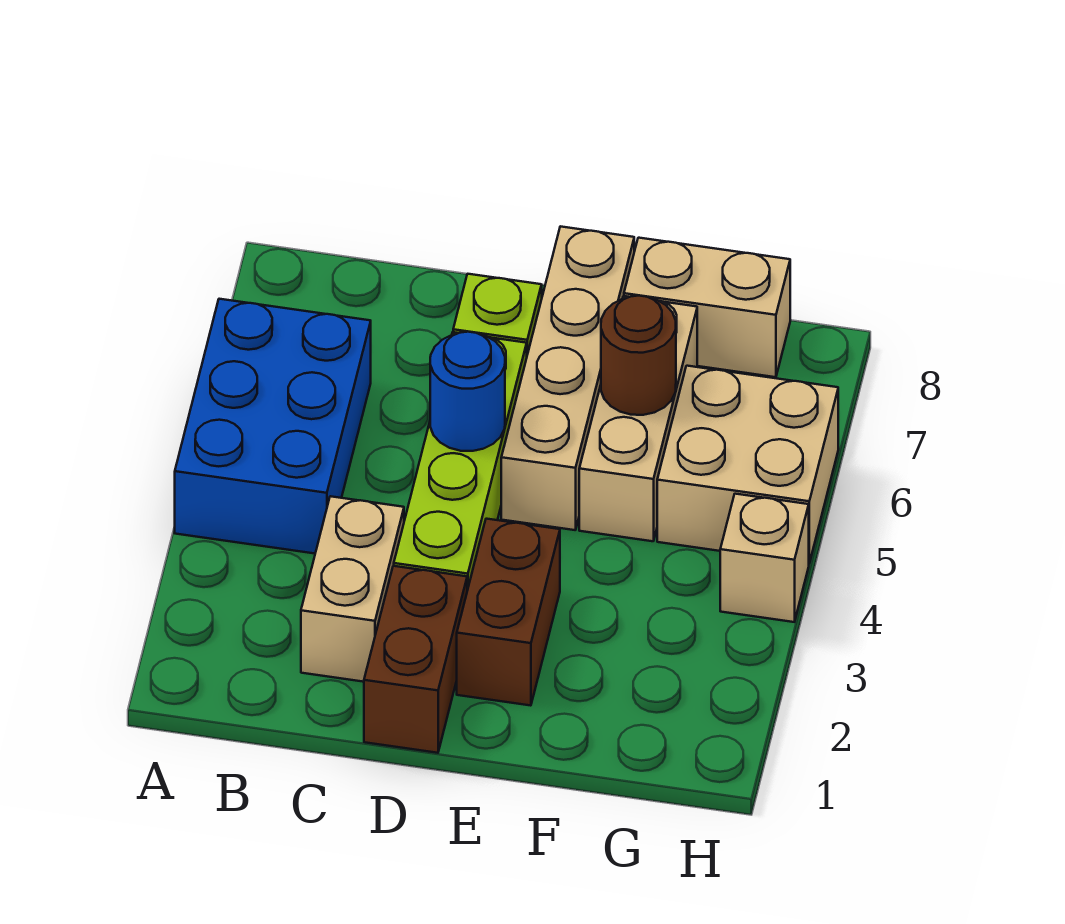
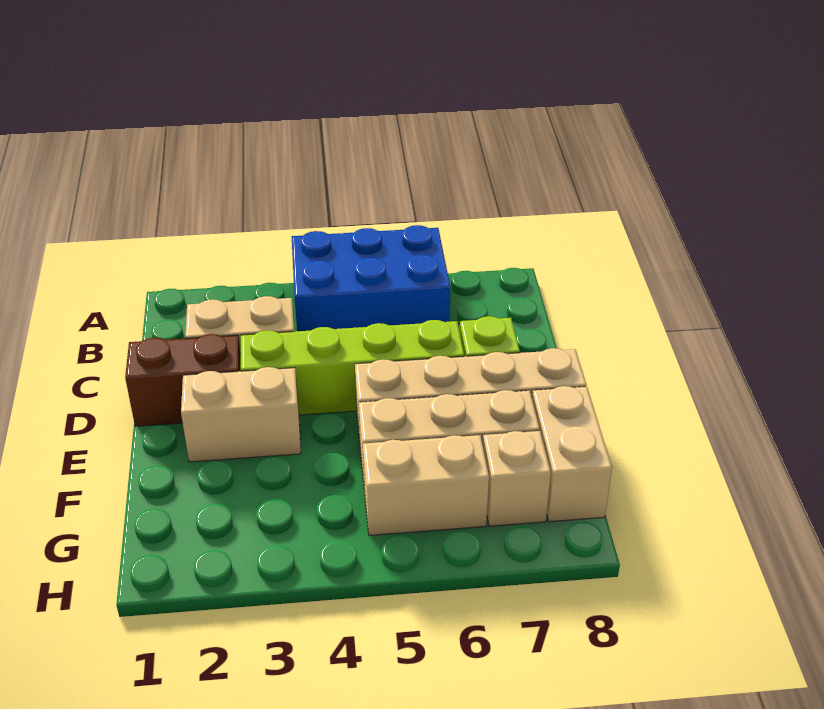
blue round brick D5 level 2 -> none
brown brick E2:E3 level 1 -> tan brick E2:E3 level 1
brown round brick F6 level 2 -> none
tan brick G5:H6 level 1 -> tan brick G5:G6 level 1
tan brick H4 level 1 -> tan brick G7 level 1

